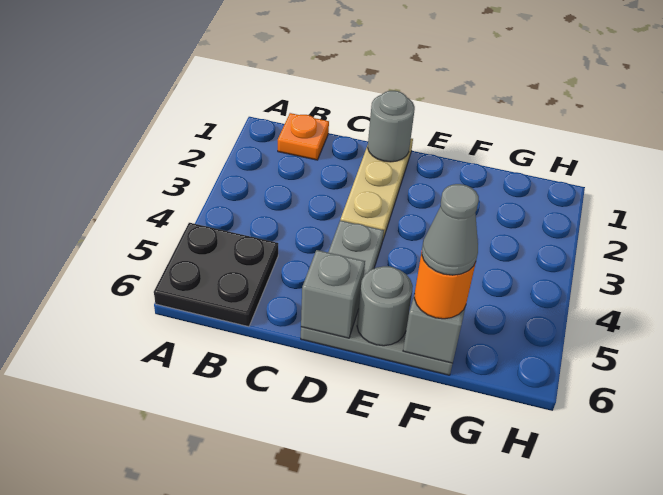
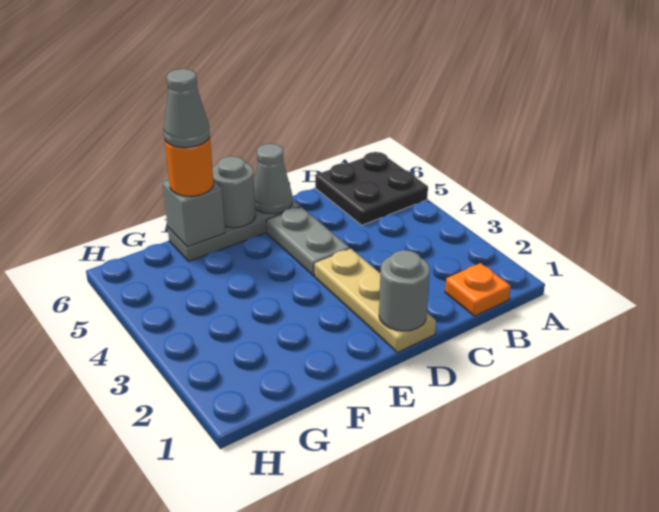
grey brick D6 level 2 -> grey cone D6 level 2

